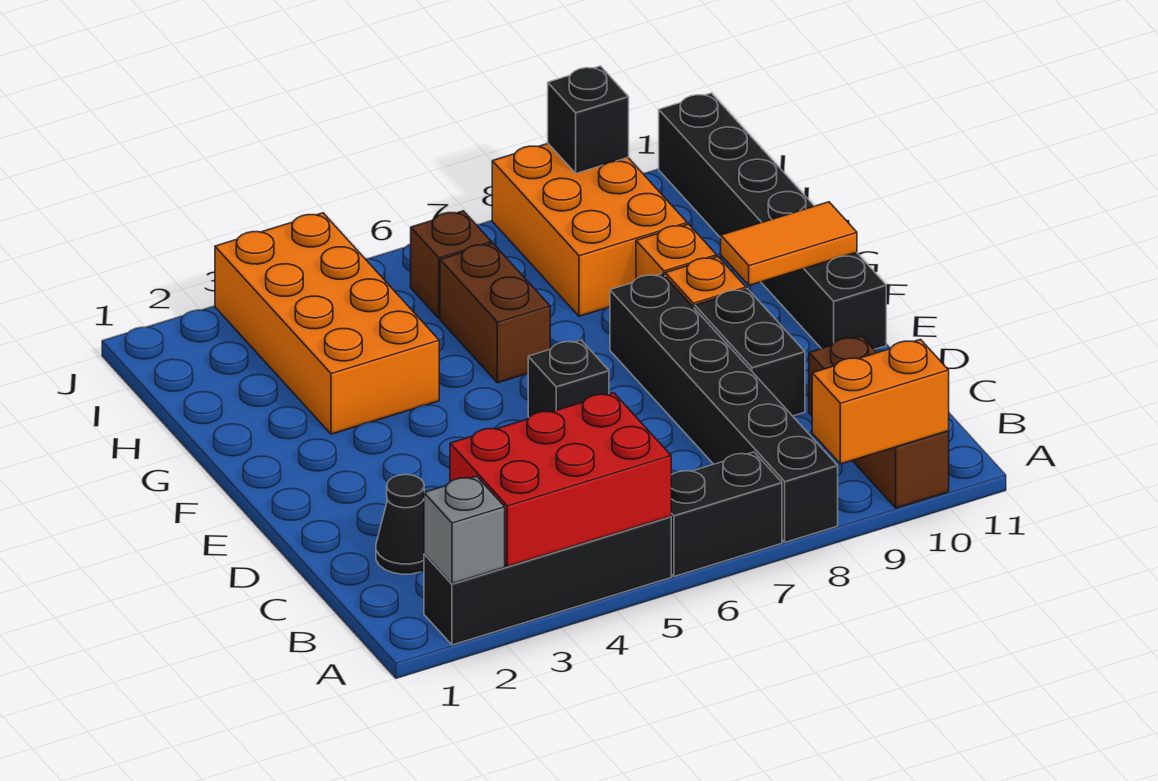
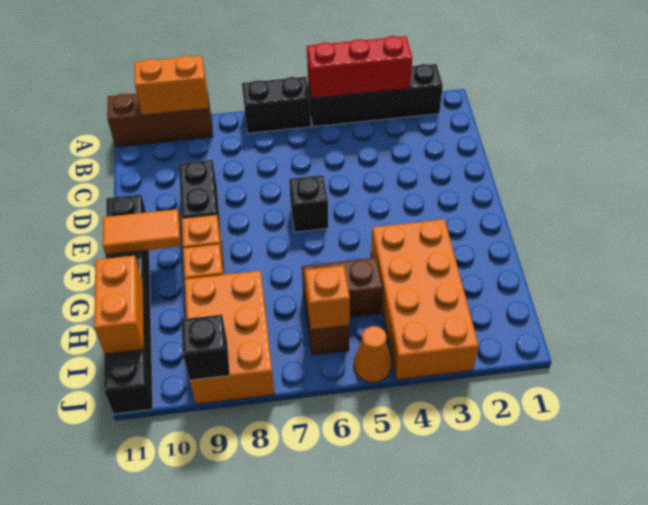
grey brick A2 level 2 -> none
red brick A3:B5 level 2 -> red brick A3:A5 level 2
black brick A8:F8 level 1 -> none
brown brick A10:C10 level 1 -> brown brick A9:A11 level 1
black cone C2 level 1 -> none
brown brick G6:H6 level 1 -> brown brick H5:H6 level 1
none -> orange brick H11:I11 level 2
none -> orange brick I6 level 2
none -> orange cone J5 level 1

